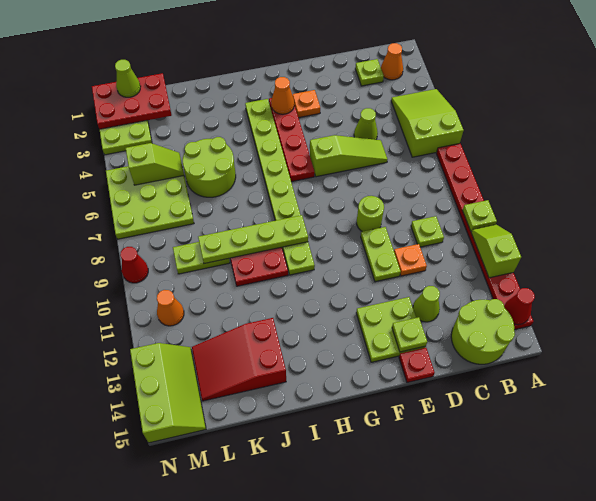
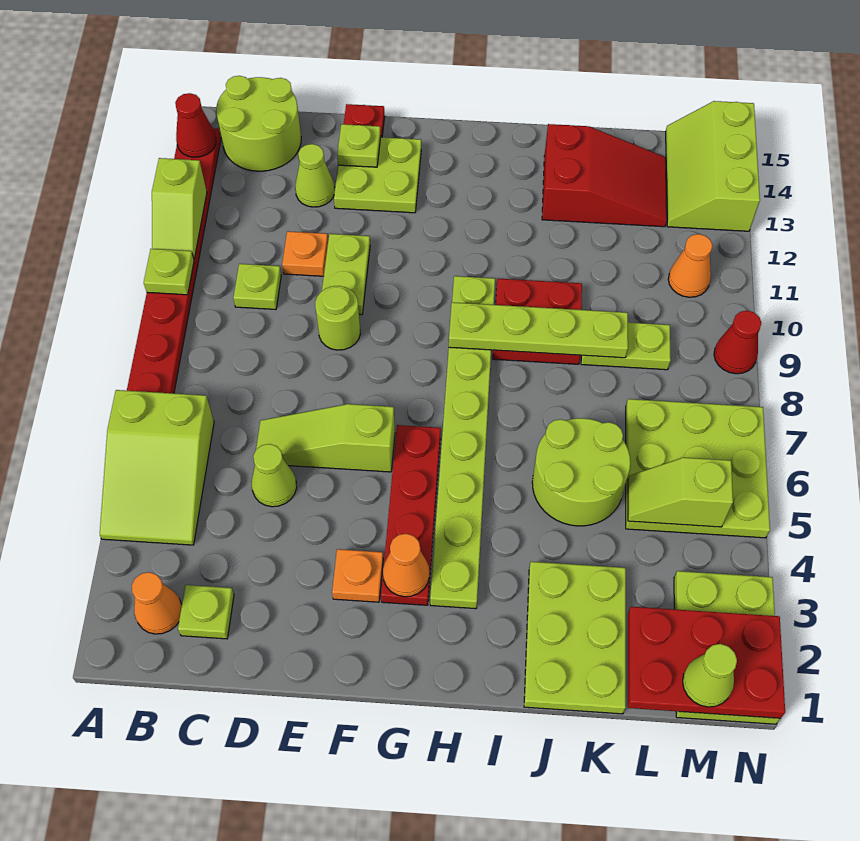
none -> lime plate J1:K3 level 1

